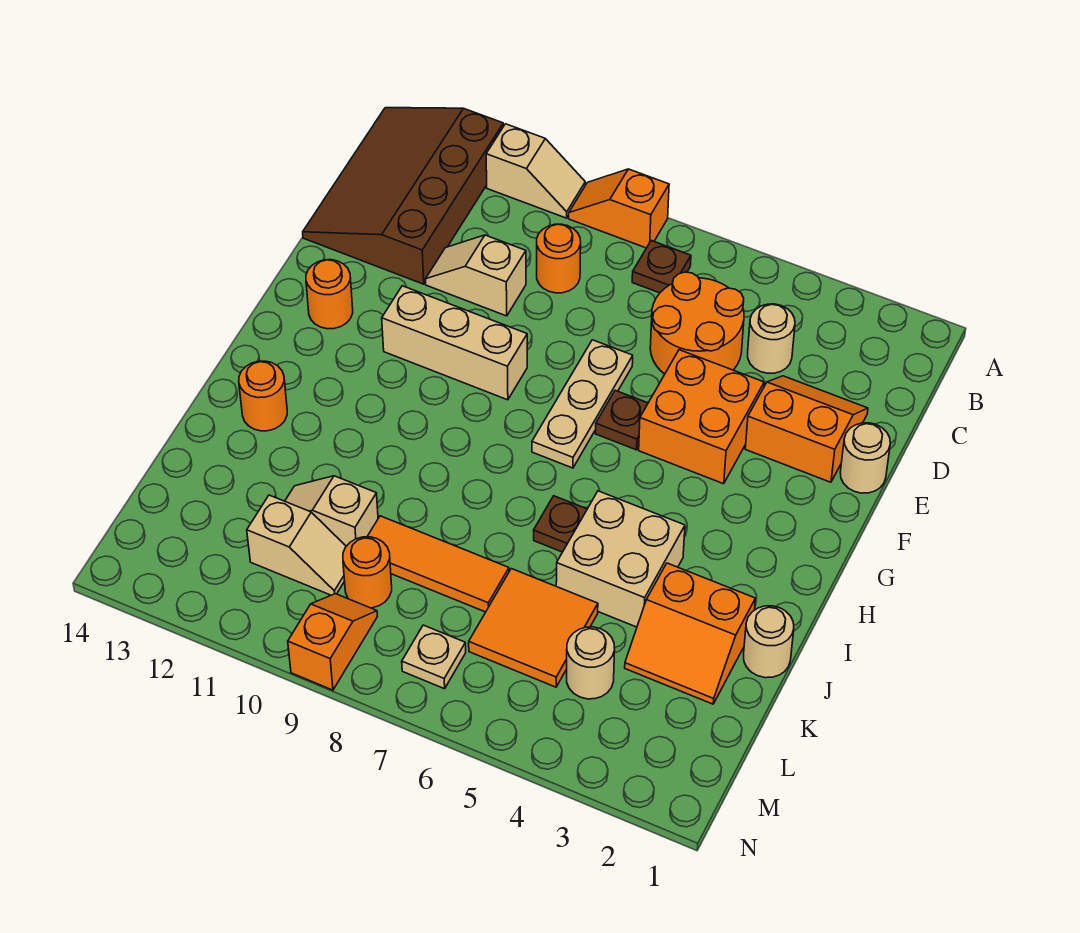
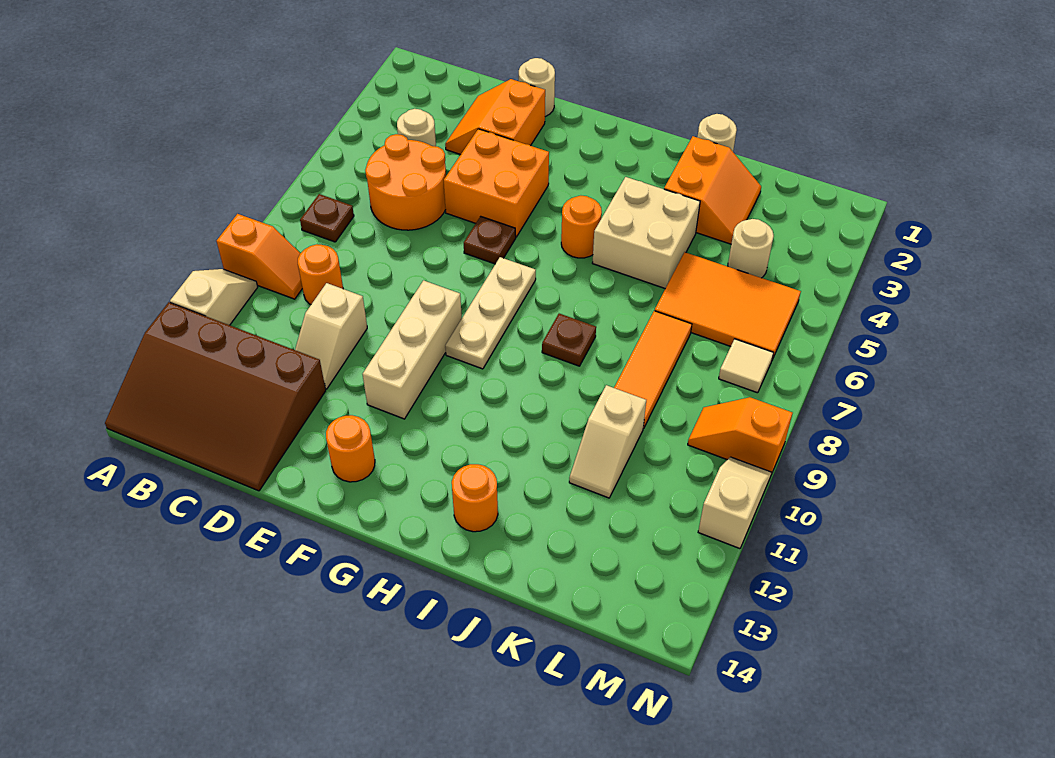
orange slope A8:A9 level 1 top 8 -> orange slope A9:B9 level 1 top A
tan plate E7:G7 level 1 -> tan plate G7:G9 level 1
brown plate I6 level 1 -> brown plate I8 level 1
orange tile K5:L6 level 1 -> orange tile K5:M6 level 1
orange round brick L9 level 1 -> orange round brick H5 level 1
tan slope L10:L11 level 1 top 11 -> tan slope N10:N11 level 1 top 11
tan plate M7 level 1 -> tan tile M7 level 1

